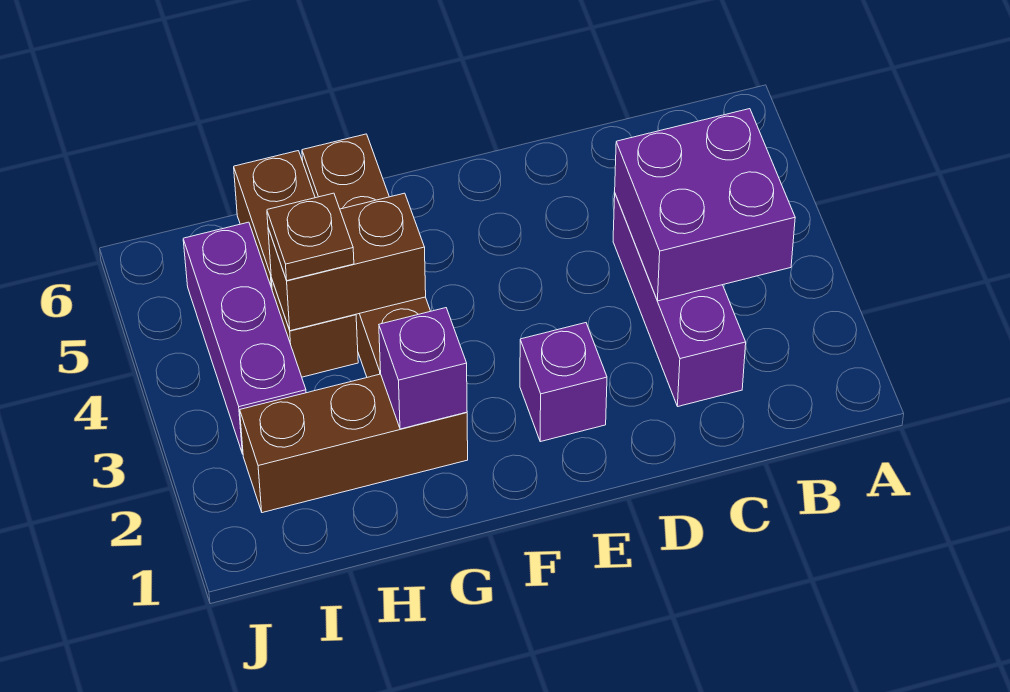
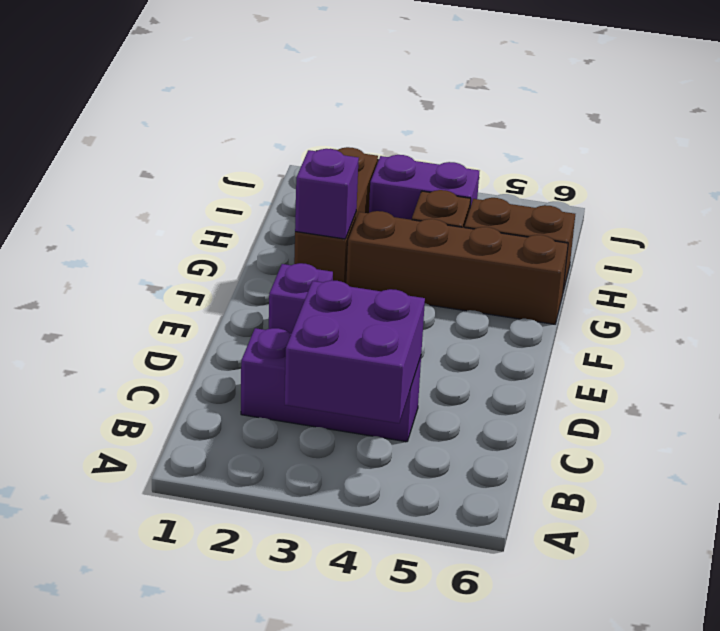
brown brick G4:H4 level 2 -> none
brown plate H4 level 3 -> none
purple brick I3:I5 level 1 -> purple brick I3:I4 level 1

